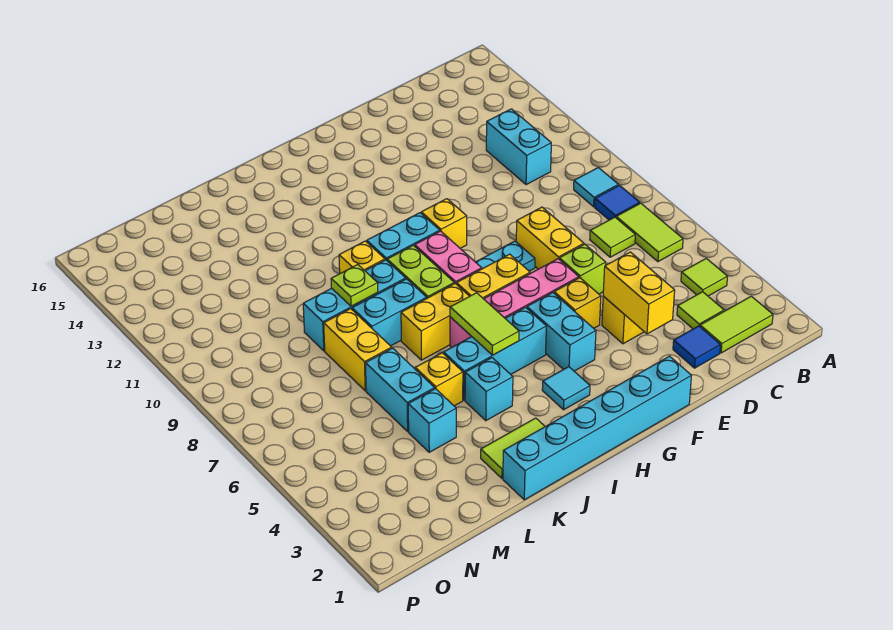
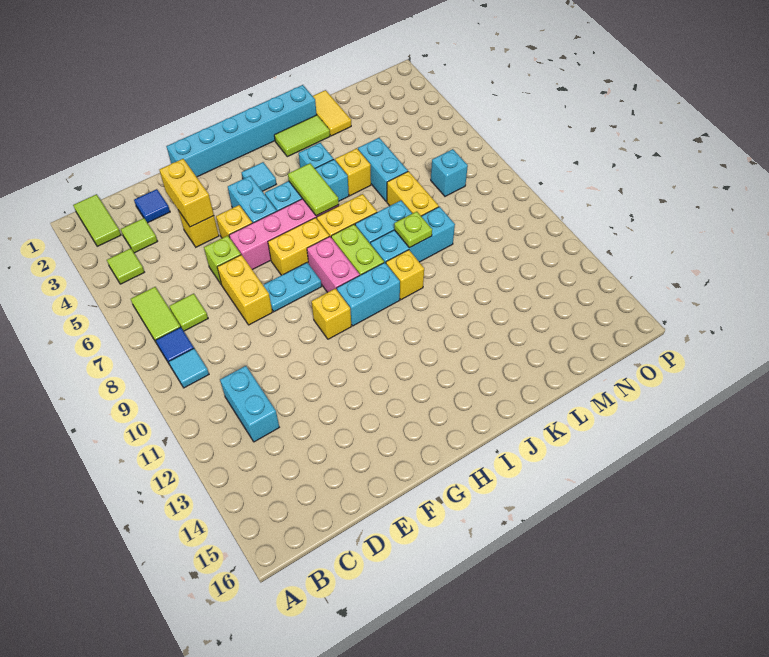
lime tile B2:C2 level 1 -> lime tile B1:B2 level 1
none -> yellow tile L1:L2 level 1
cyan brick L4 level 1 -> cyan brick N7 level 1

